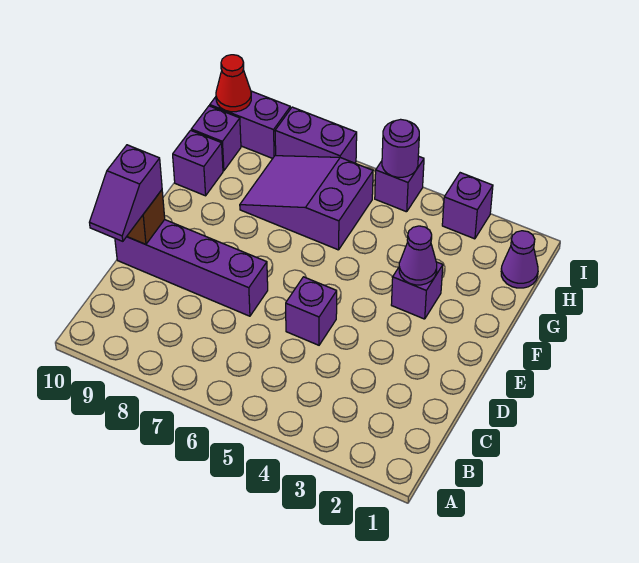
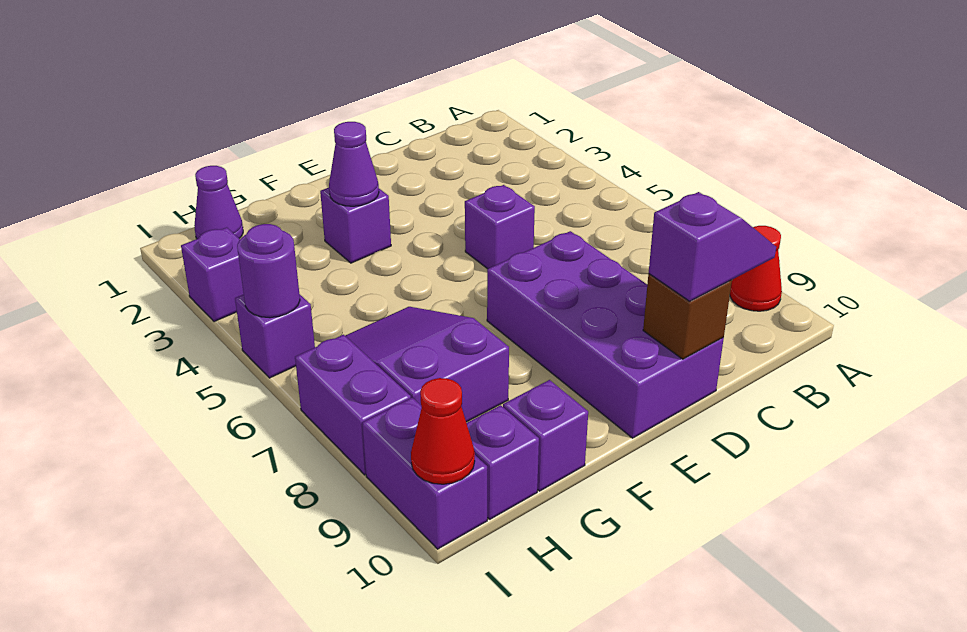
none -> red cone A9 level 1
purple brick D7:D10 level 1 -> purple brick D7:E10 level 1
purple slope G6:H8 level 1 top 6 -> purple slope G6:H8 level 1 top 8

